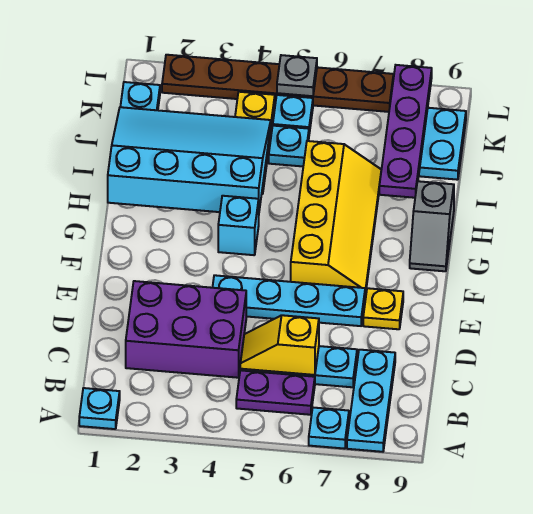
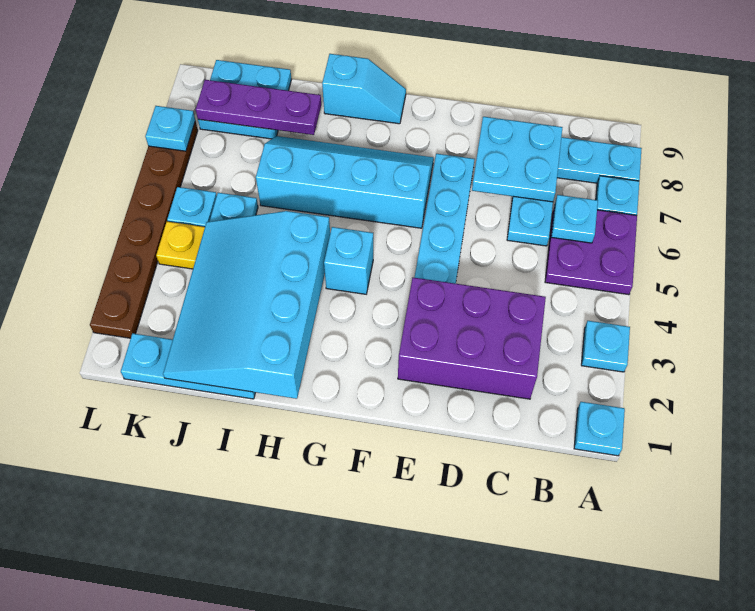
none -> cyan plate A3 level 1
purple plate B5:B6 level 1 -> purple plate A5:B6 level 1
none -> cyan plate B6 level 2
purple brick C2:D4 level 1 -> purple brick C2:E3 level 1
yellow slope C5:C6 level 2 top 6 -> none
none -> cyan plate C7:D8 level 2
yellow plate E8 level 1 -> none
yellow slope F6:I7 level 1 top 6 -> cyan slope F6:I7 level 1 top 6
grey slope G9:H9 level 1 top H -> cyan slope G9:H9 level 1 top H
purple plate I8:L8 level 2 -> purple plate I8:K8 level 2
grey plate L5 level 2 -> none
none -> cyan plate L7 level 2

